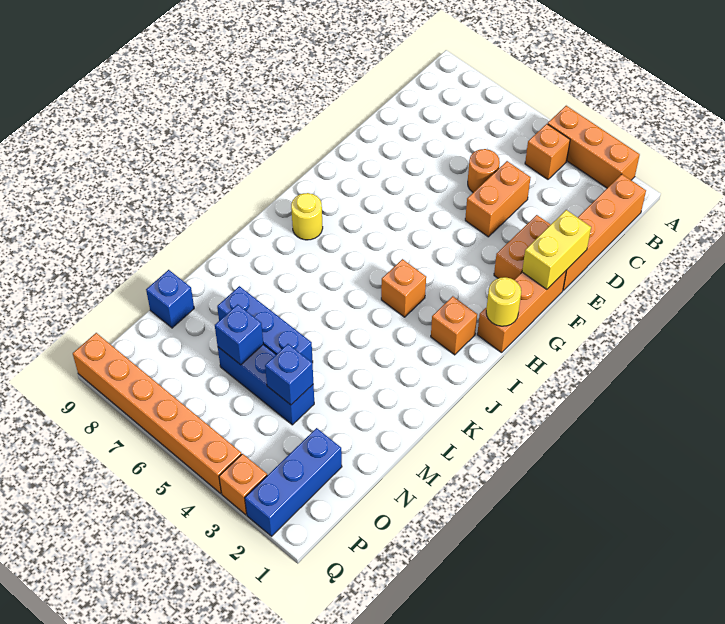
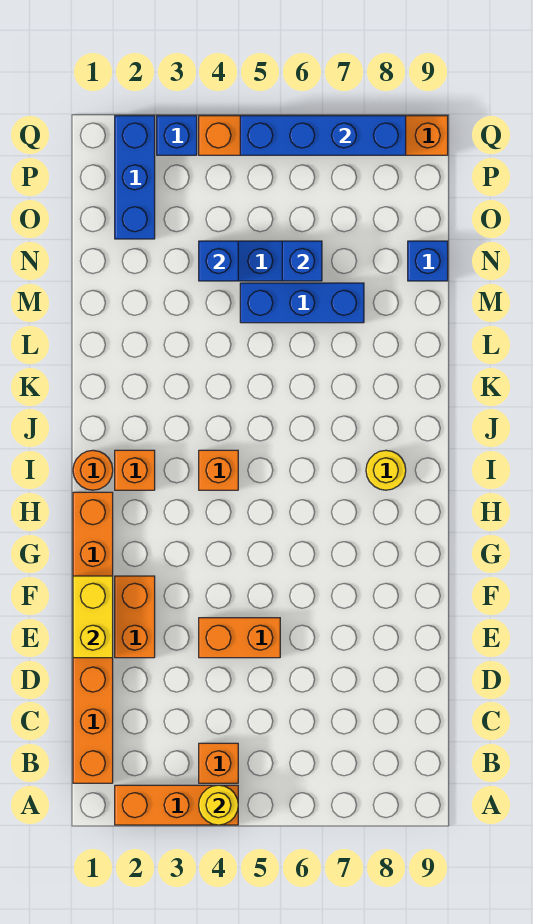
orange brick D4:E4 level 1 -> orange brick E4:E5 level 1
orange round brick D5 level 1 -> orange round brick I1 level 1
yellow round brick H1 level 2 -> yellow round brick A4 level 2
orange brick Q3 level 1 -> blue brick Q3 level 1
none -> blue brick Q5:Q8 level 2

